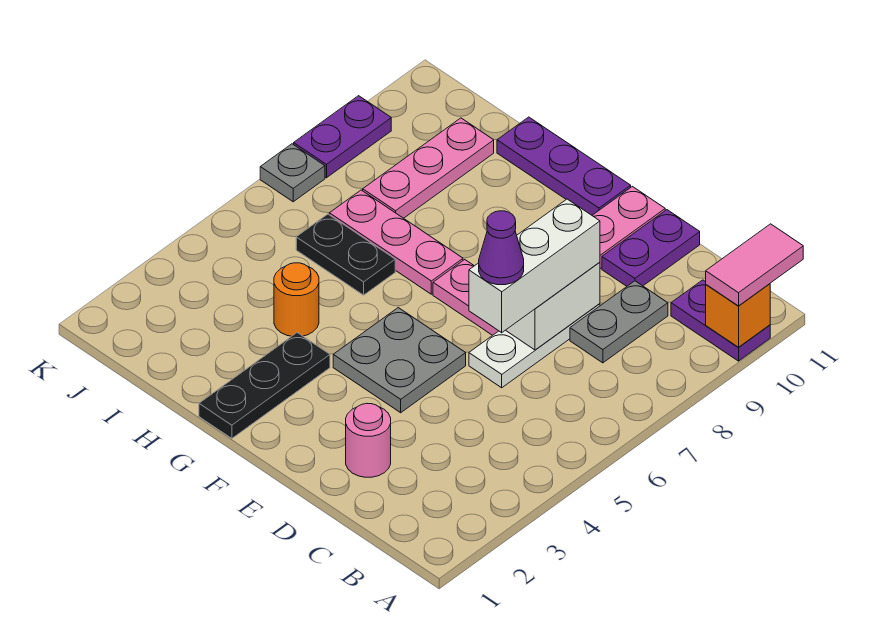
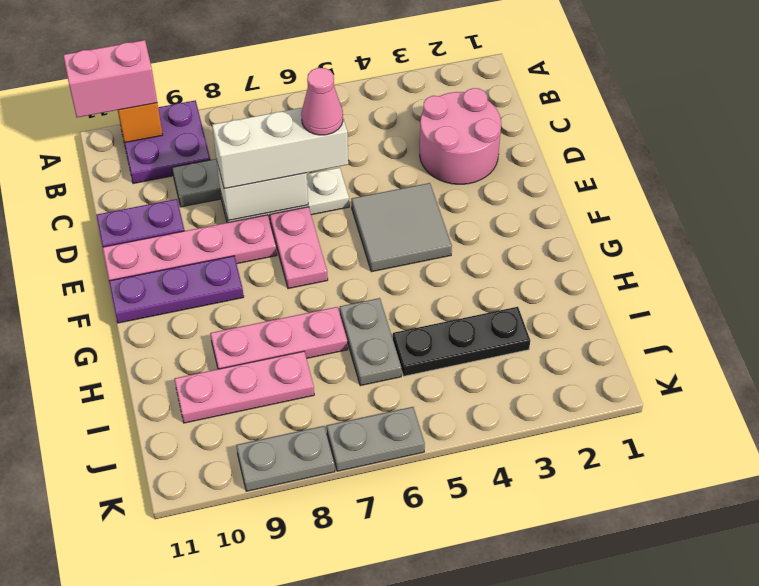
purple plate A10:B10 level 1 -> purple plate A9:B10 level 1
pink tile A10:A11 level 3 -> pink brick A10:A11 level 3
pink round brick D2 level 1 -> pink round brick C2:D3 level 1
purple cone D6 level 4 -> pink cone D6 level 4
grey plate E4:F5 level 1 -> grey tile E4:F5 level 1
purple plate F11:H11 level 1 -> purple plate F9:F11 level 1
black plate G1:G3 level 1 -> black plate I3:I5 level 1
pink plate G7:I7 level 1 -> pink plate H7:H9 level 1
orange round brick H4 level 1 -> none
black plate H6:I6 level 1 -> grey plate H6:I6 level 1
grey plate K7 level 1 -> grey plate K6:K7 level 1
purple plate K8:K9 level 1 -> grey plate K8:K9 level 1

